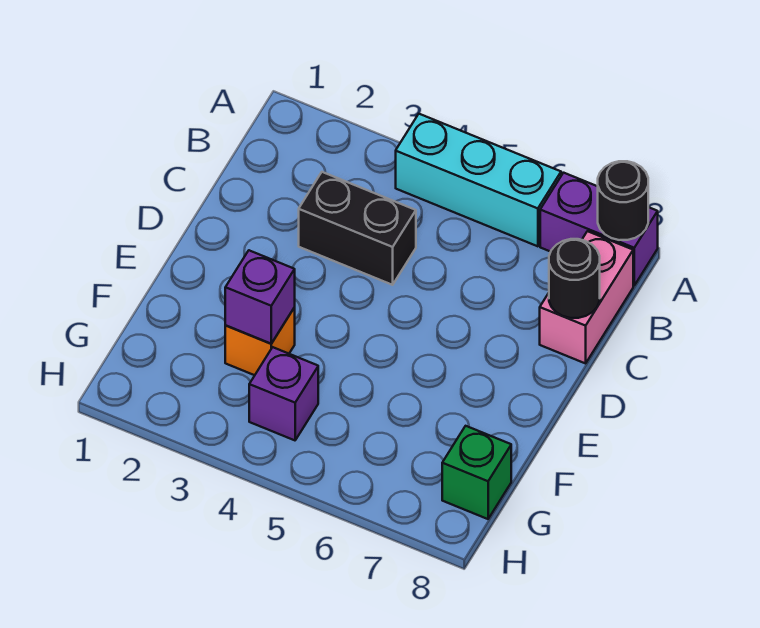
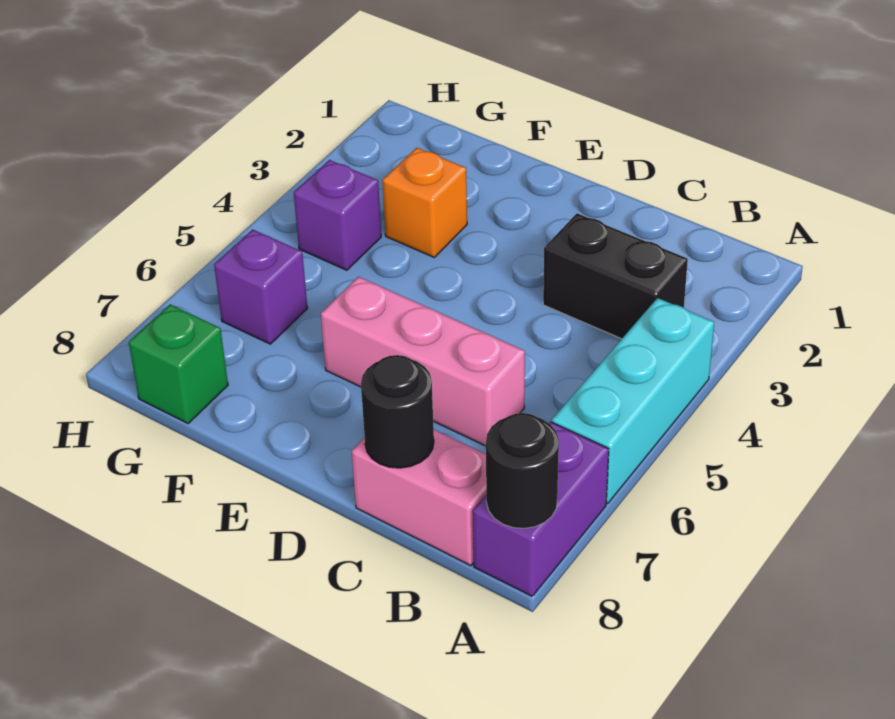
black brick C3:C4 level 1 -> black brick B3:C3 level 1
none -> pink brick C6:E6 level 1
purple brick F3 level 2 -> purple brick G6 level 1

